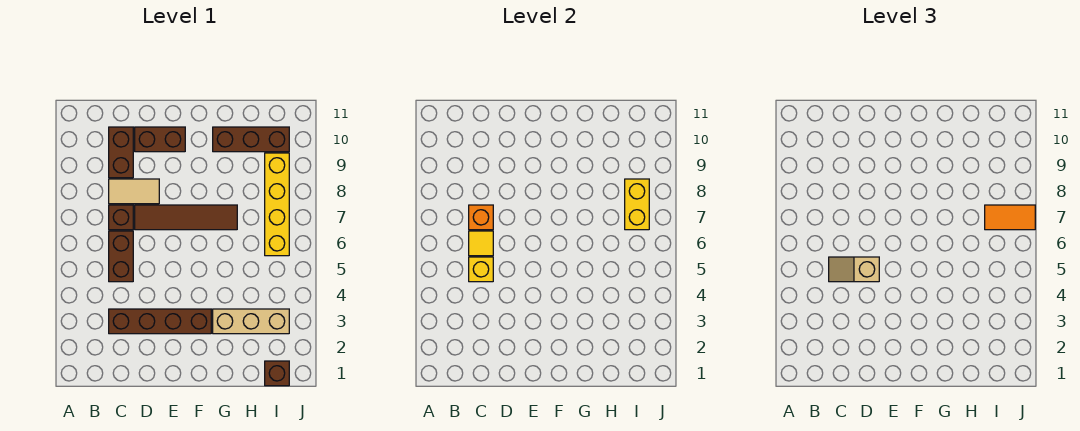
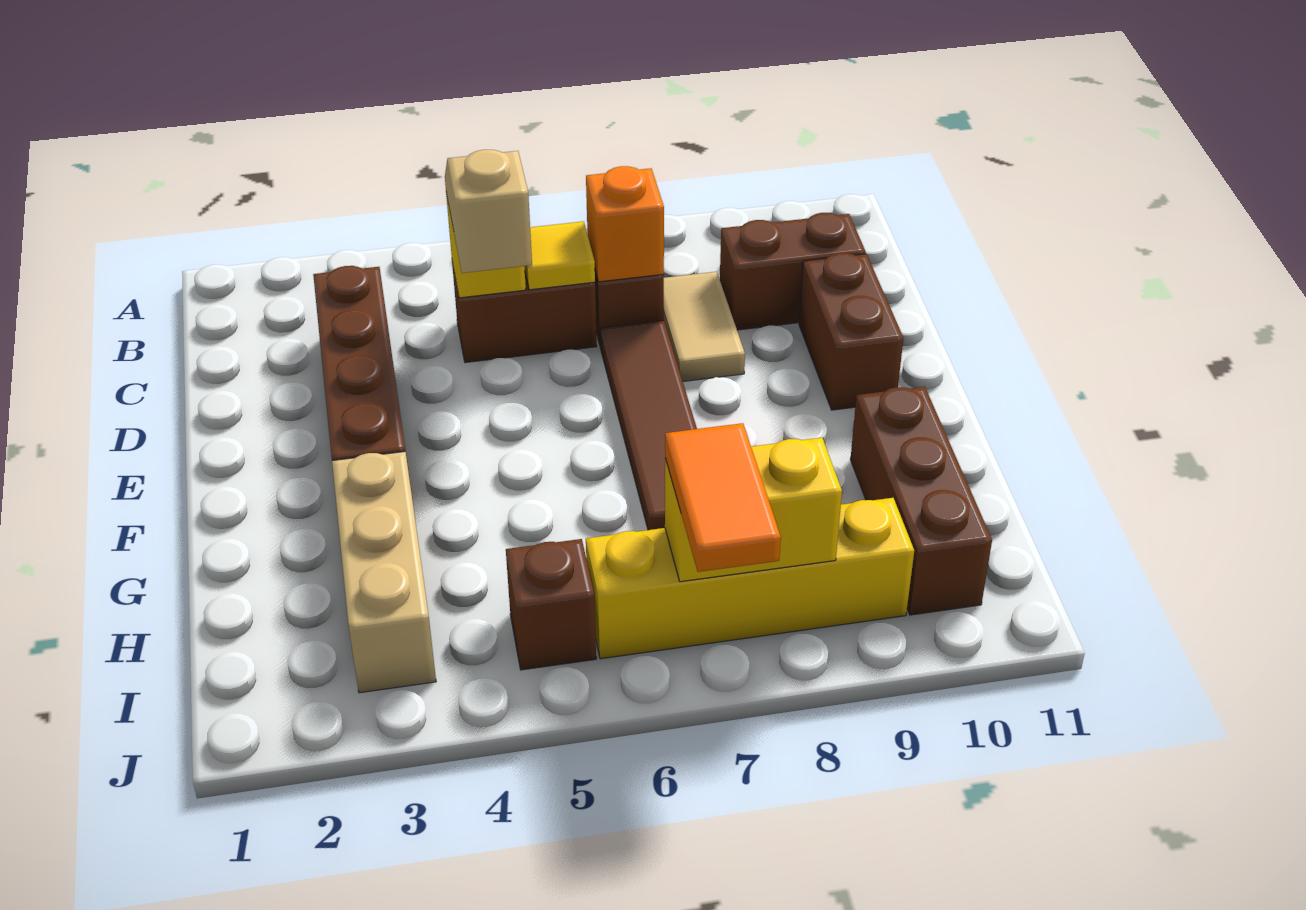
brown brick I1 level 1 -> brown brick I5 level 1

